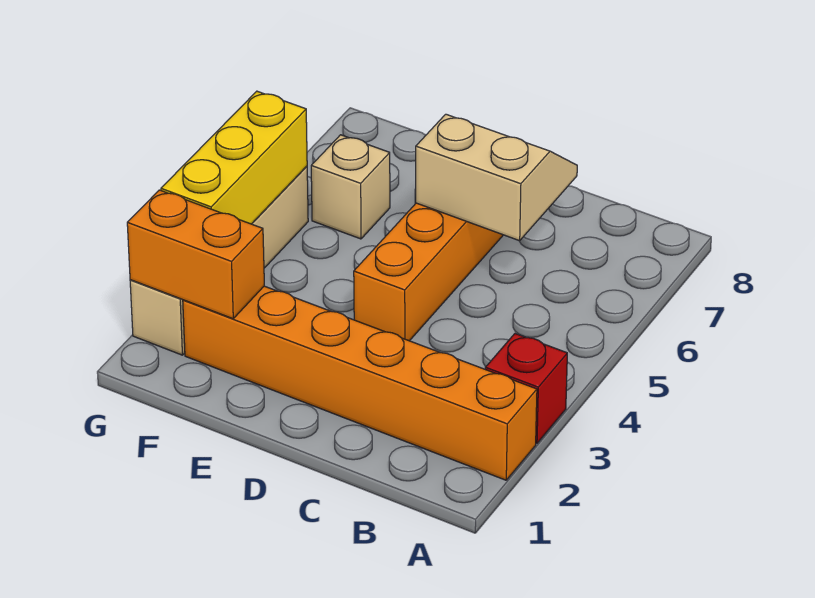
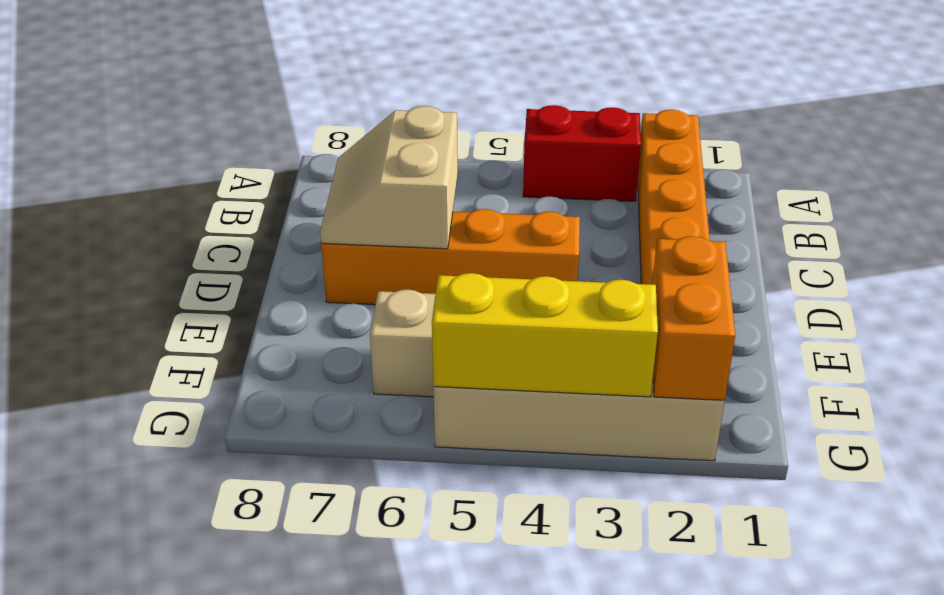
red brick A3 level 1 -> red brick A3:A4 level 1

